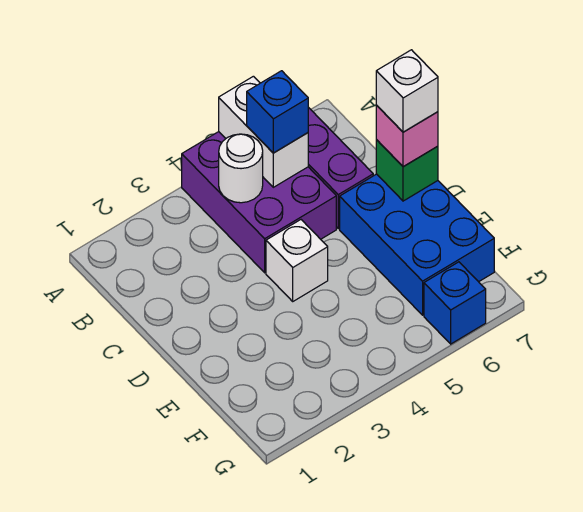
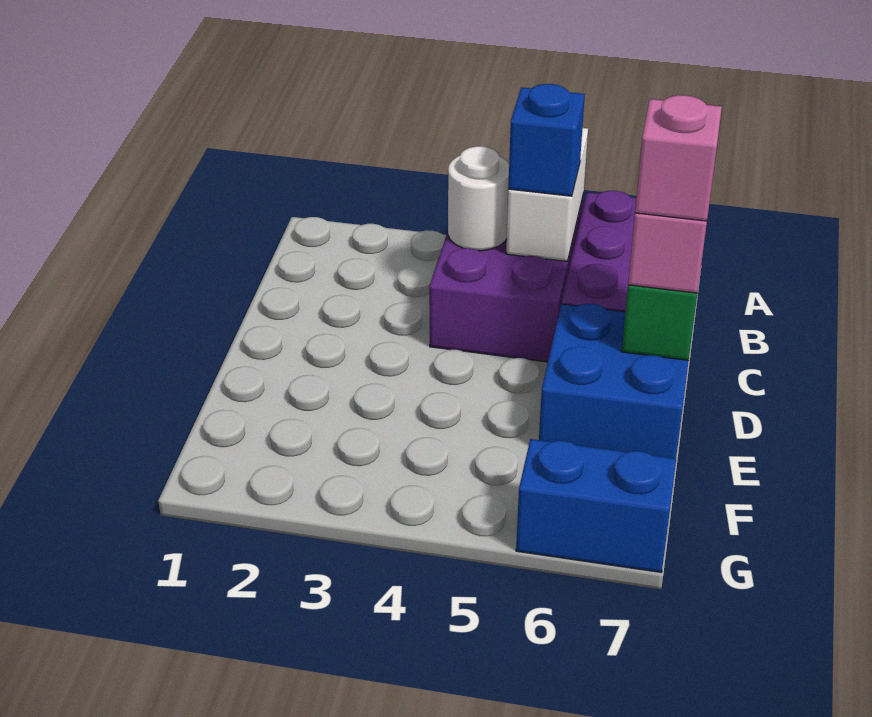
white brick D4 level 1 -> none
blue brick D6:F7 level 1 -> blue brick D6:E7 level 1
white brick D7 level 4 -> pink brick D7 level 4
blue brick G6 level 1 -> blue brick G6:G7 level 1

